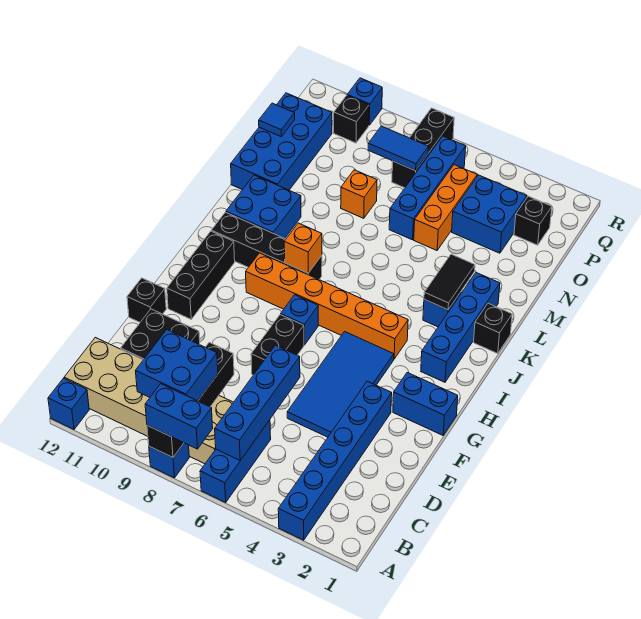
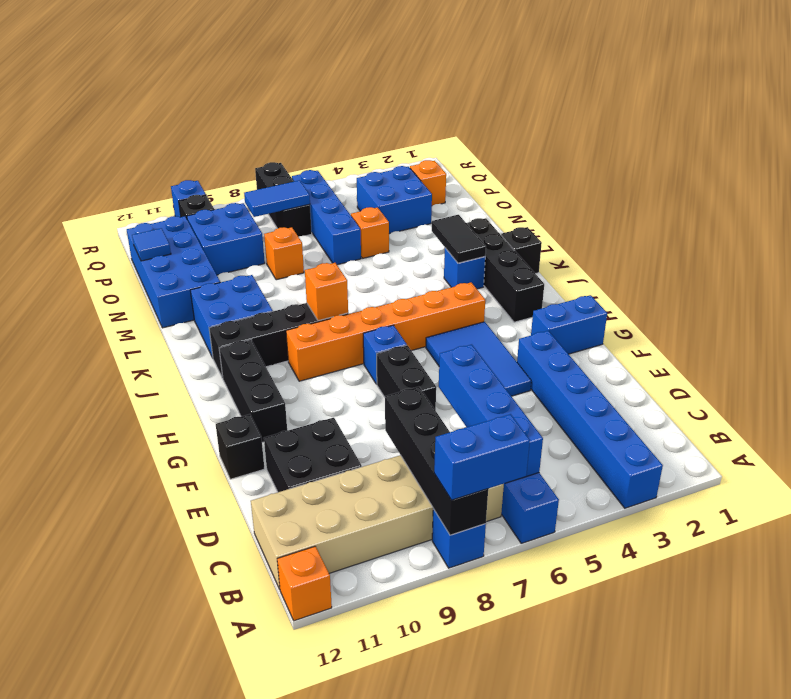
blue brick A12 level 1 -> orange brick A12 level 1
blue brick B8:C9 level 3 -> blue brick O9:P10 level 1
blue tile E4:H5 level 1 -> blue tile F4:H5 level 1
blue brick I2:L2 level 1 -> black brick I2:L2 level 1
orange brick N5:P5 level 1 -> orange brick N5 level 1
black brick P2 level 1 -> orange brick P2 level 1

